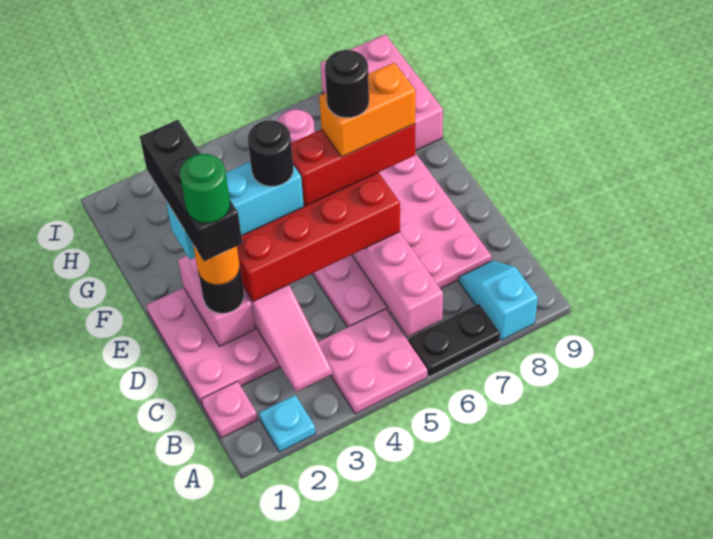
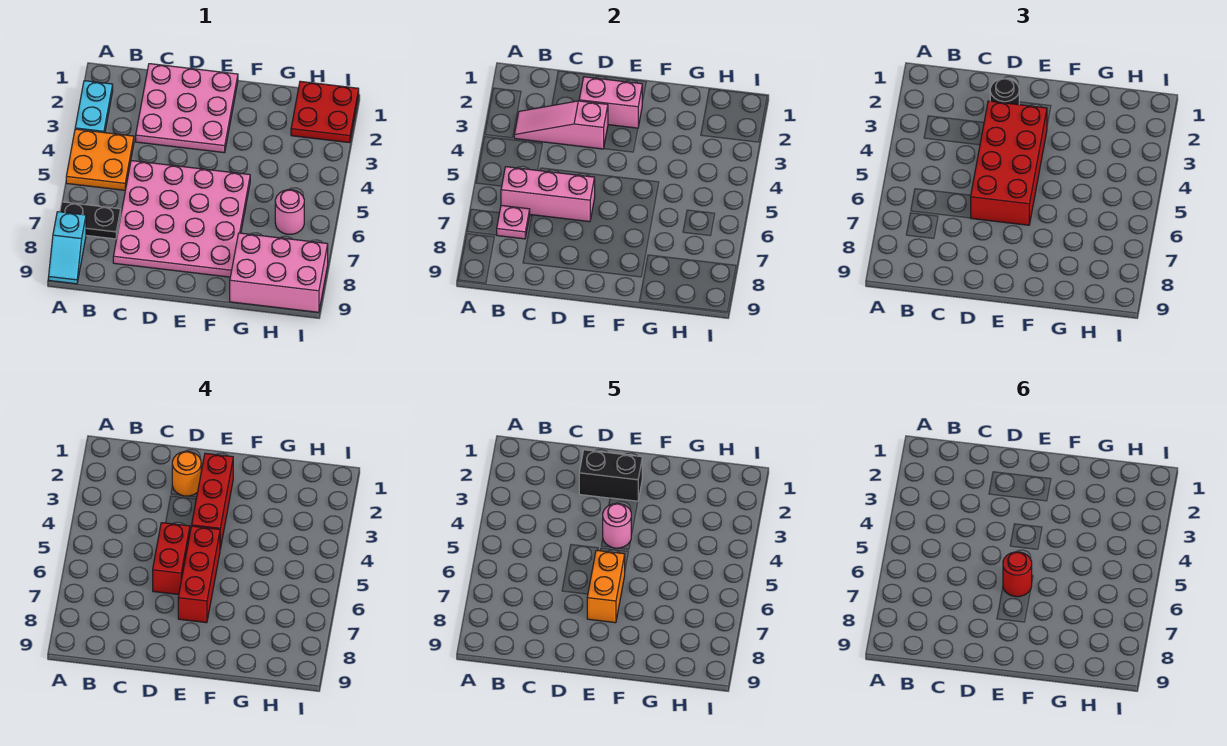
cyan plate A2 level 1 -> cyan plate A2:A3 level 1
pink plate A4:B5 level 1 -> orange plate A4:B5 level 1
black plate A6:A7 level 1 -> black plate A7:B7 level 1
cyan slope A8:B8 level 1 top A -> cyan slope A8:A9 level 1 top 8
pink plate B1 level 1 -> pink plate B7 level 2
black brick D2:F2 level 5 -> black brick D2:E2 level 5
green round brick D2 level 6 -> none
none -> red brick D5:D6 level 4
cyan brick E2:E4 level 4 -> red brick E2:E4 level 4
black round brick E4 level 5 -> pink round brick E4 level 5
black round brick E6 level 6 -> red round brick E6 level 6
none -> red plate H1:I2 level 1

